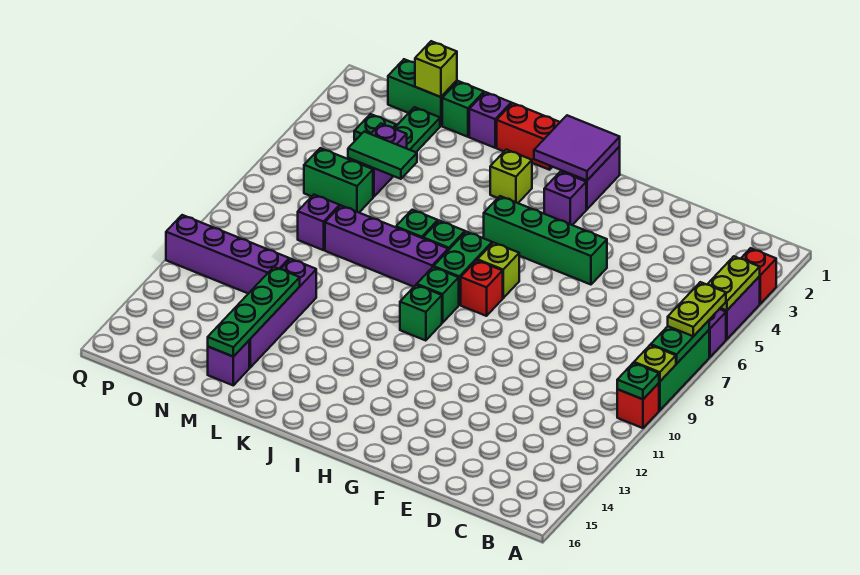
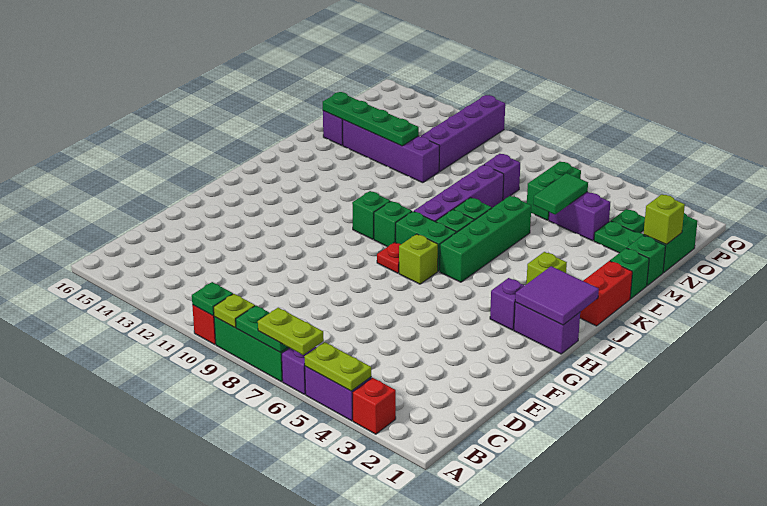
green brick F5:I5 level 1 -> green brick I6:L6 level 1
red brick H8 level 1 -> red plate H8 level 1
purple brick L1 level 1 -> green brick L1 level 1

